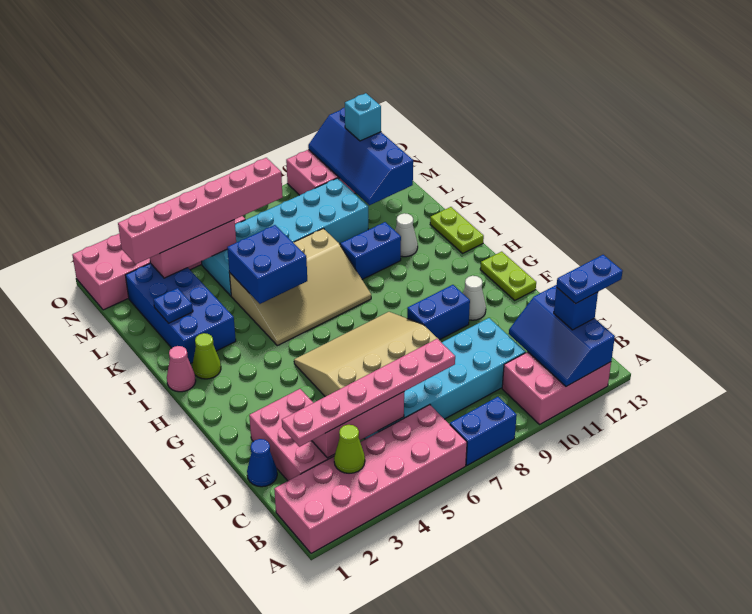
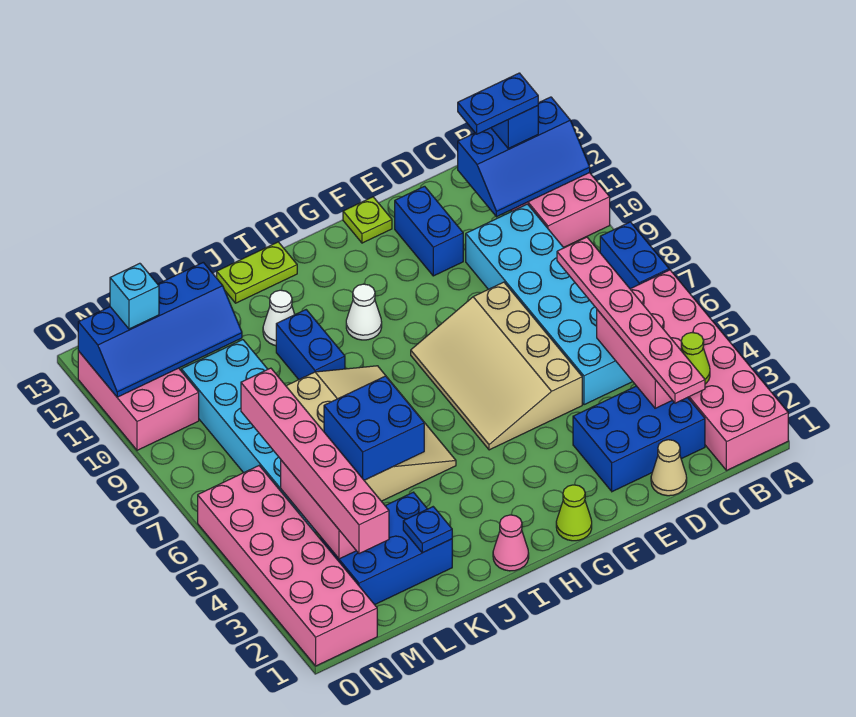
blue plate B12:B13 level 4 -> blue plate B12:C12 level 4
pink brick C2:E3 level 1 -> blue brick C2:E3 level 1
blue cone D1 level 1 -> tan cone D1 level 1
blue brick F9:F10 level 1 -> blue brick E11:E12 level 1
white cone F11 level 1 -> white cone H10 level 1
lime plate F13:G13 level 1 -> lime plate F13 level 1
lime cone I2 level 1 -> lime cone G1 level 1
blue brick J2:M3 level 1 -> blue brick K2:M3 level 1

